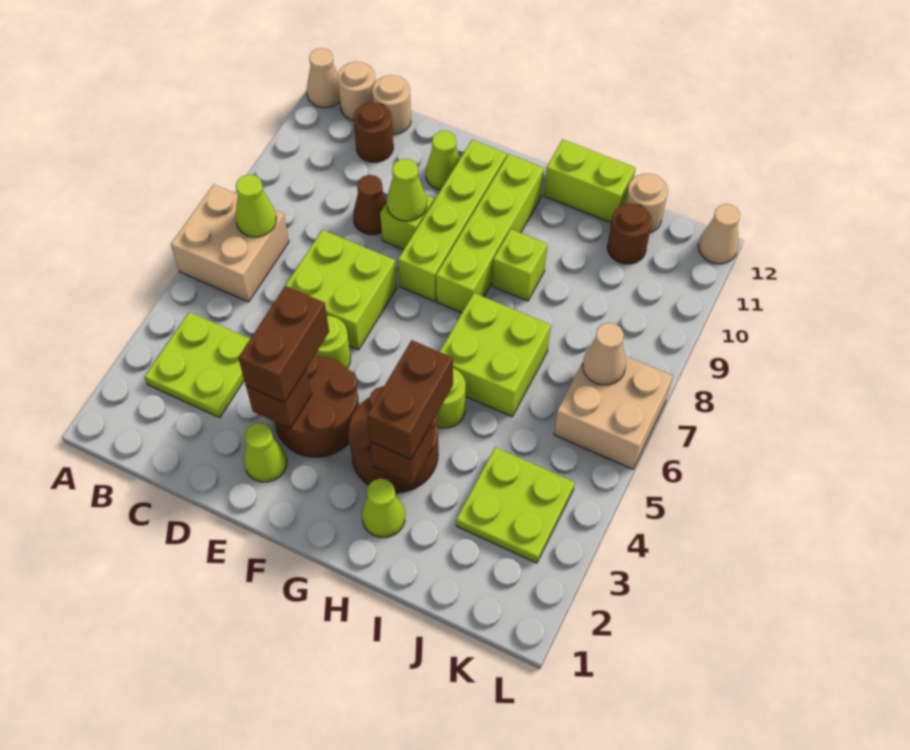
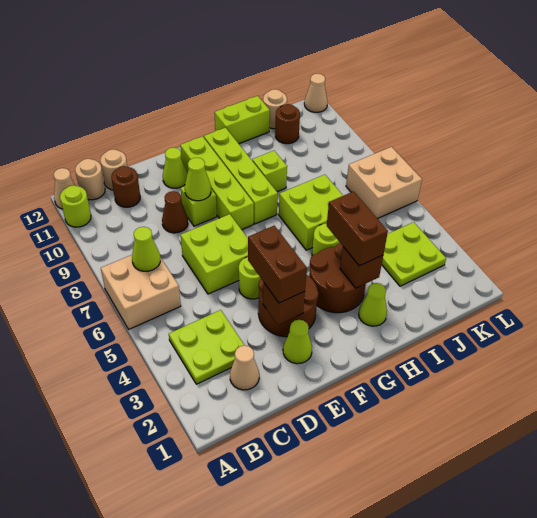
none -> lime round brick A11 level 1
tan cone K7 level 2 -> tan cone C2 level 1

